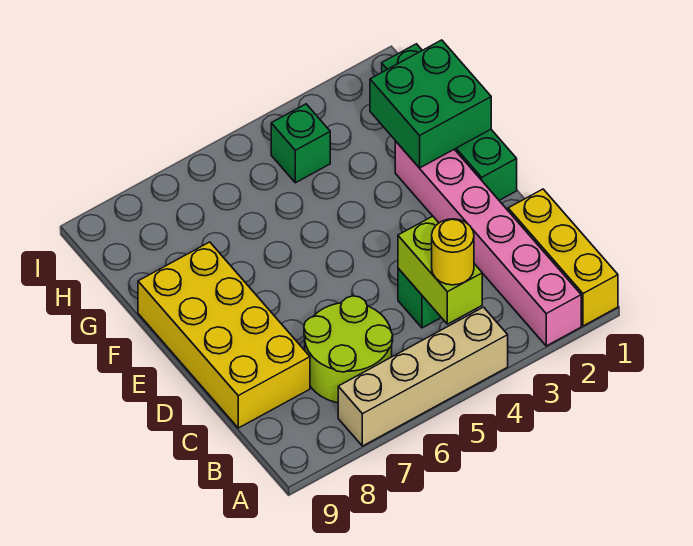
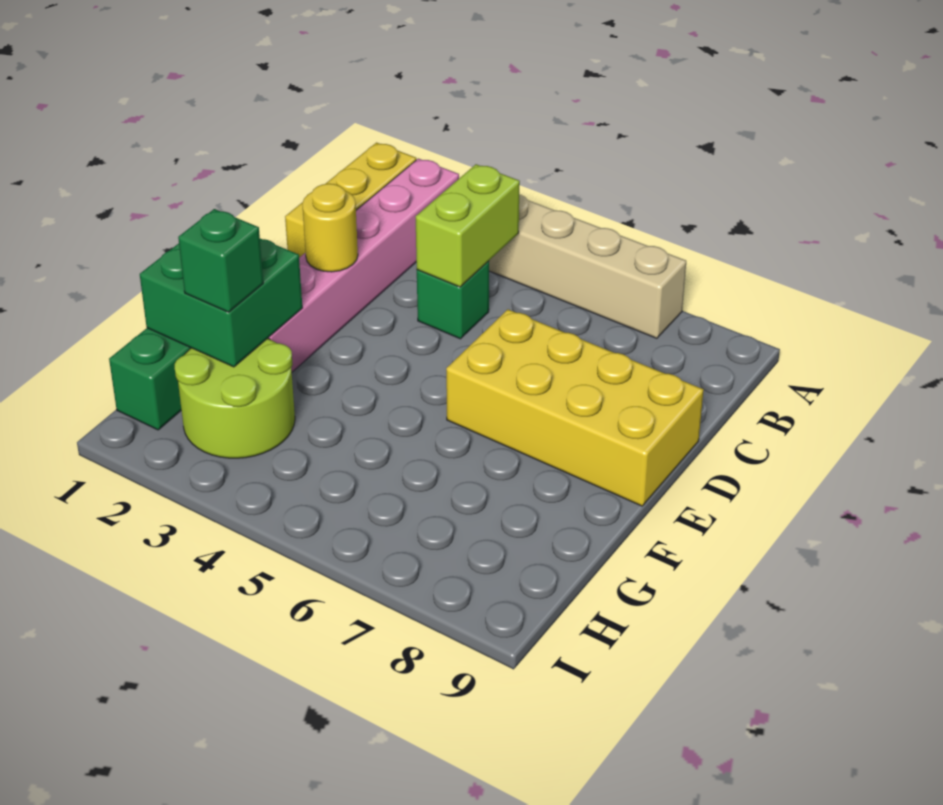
yellow round brick B4 level 3 -> yellow round brick D2 level 2
lime round brick B6:C7 level 1 -> lime round brick G2:H3 level 1
yellow brick C8:F9 level 1 -> yellow brick D6:E9 level 1
green brick H4 level 1 -> green brick G2 level 3

